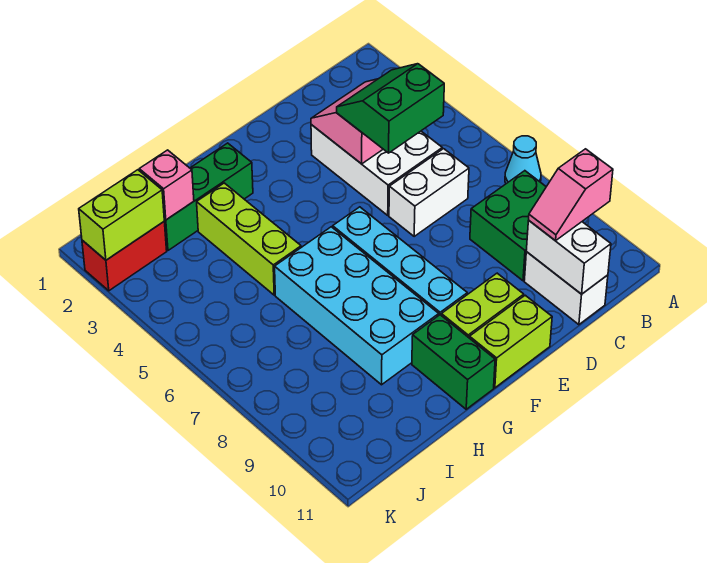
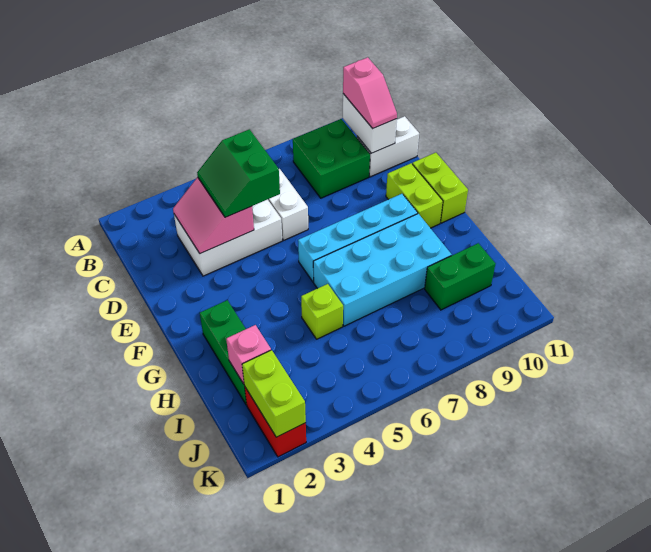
cyan cone A7 level 1 -> none
white brick C10:C11 level 2 -> white brick B10:C10 level 2
green brick G10:G11 level 1 -> green brick I9:I10 level 1
lime brick H3:H5 level 1 -> lime brick H5 level 1

